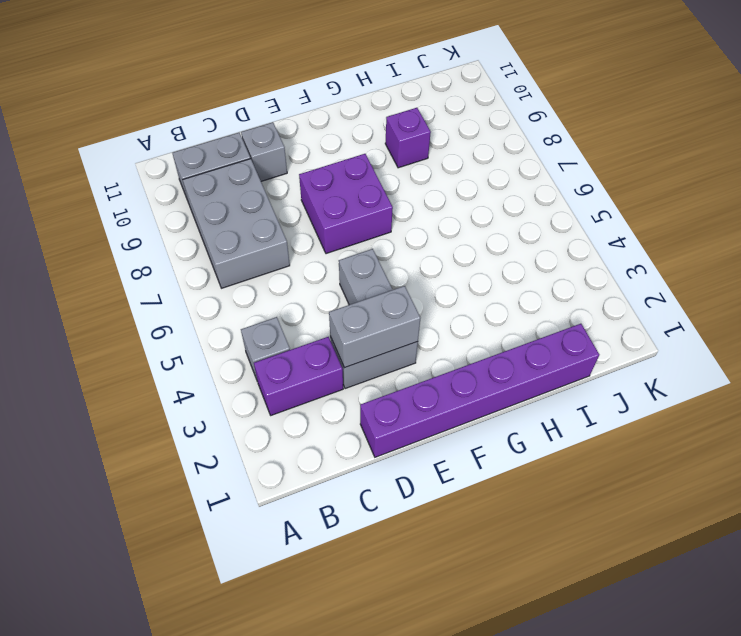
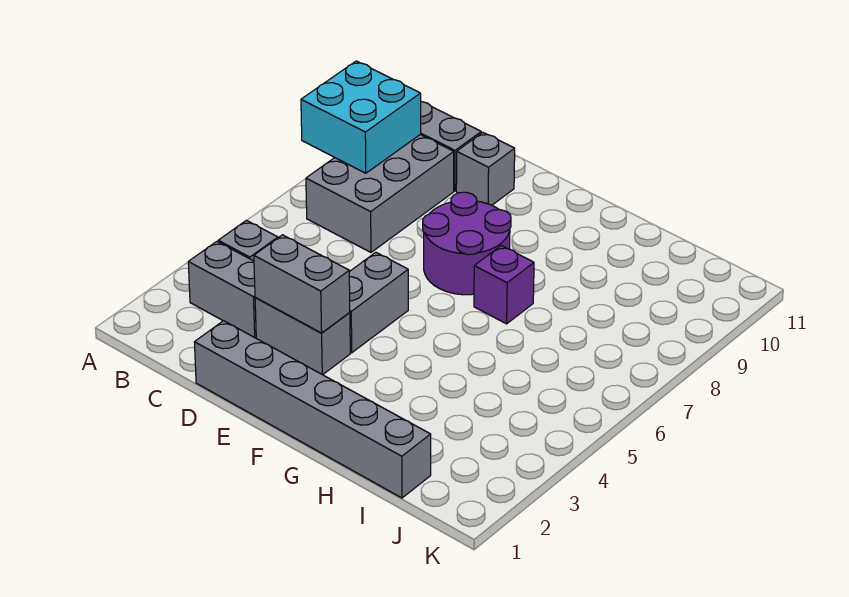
none -> cyan brick A8:B9 level 2
purple brick B3:C3 level 1 -> grey brick B3:C3 level 1
purple brick D1:I1 level 1 -> grey brick D1:I1 level 1
purple brick E7:F8 level 1 -> purple round brick E7:F8 level 1
purple brick H9 level 1 -> purple brick G7 level 1

